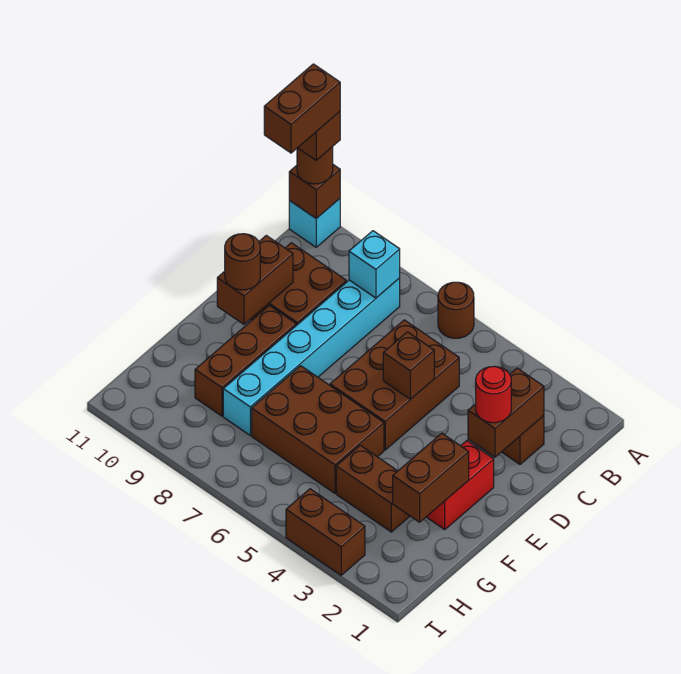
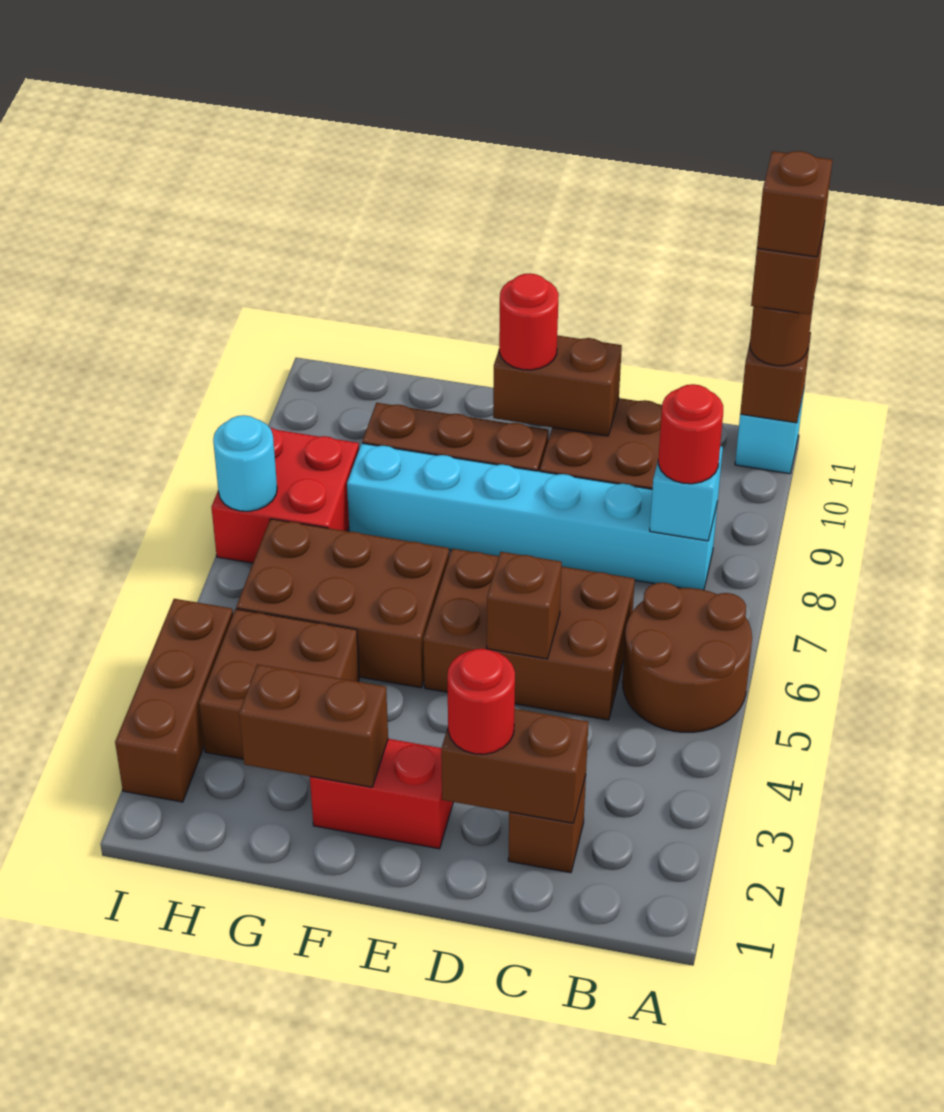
brown round brick A6 level 1 -> brown round brick A5:B6 level 1
brown brick A11:B11 level 5 -> brown brick A11 level 5
none -> red round brick B8 level 3
brown round brick E10 level 3 -> red round brick E10 level 3
brown brick F5:G7 level 1 -> brown brick F5:H6 level 1
brown brick G3:G4 level 1 -> brown brick G3:H4 level 1
none -> red brick H7:I8 level 1
brown brick I3:I4 level 1 -> brown brick I2:I4 level 1
none -> cyan round brick I7 level 2

